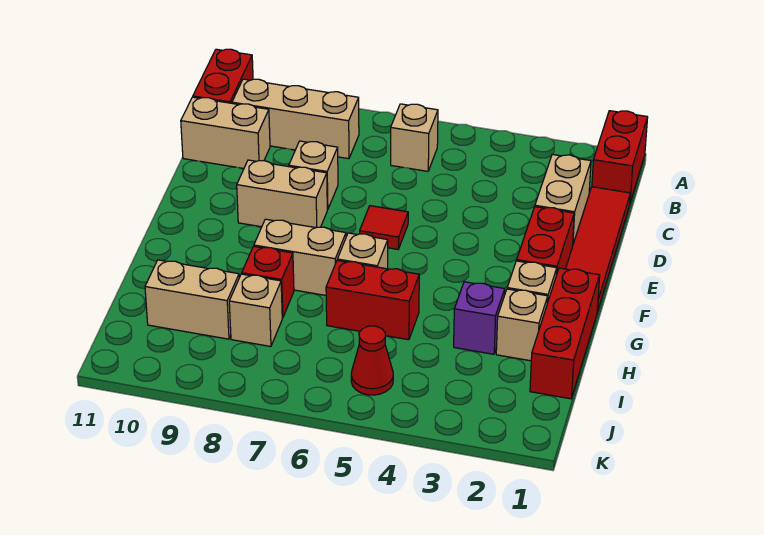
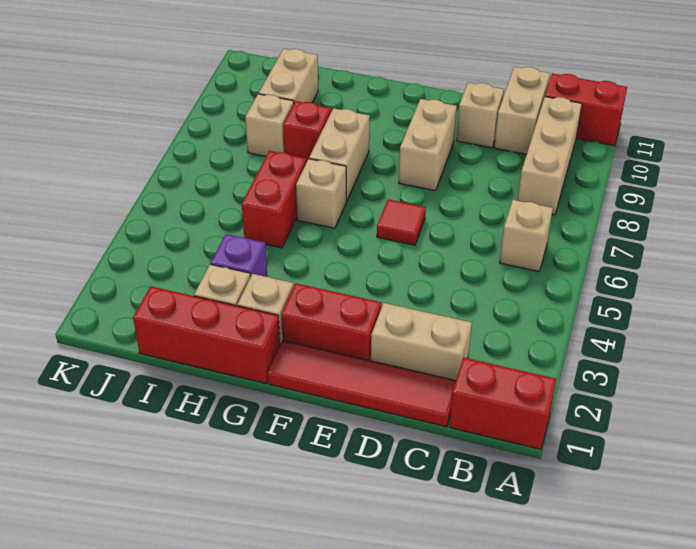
tan brick D8 level 1 -> tan brick D10 level 1
red cone J5 level 1 -> none

